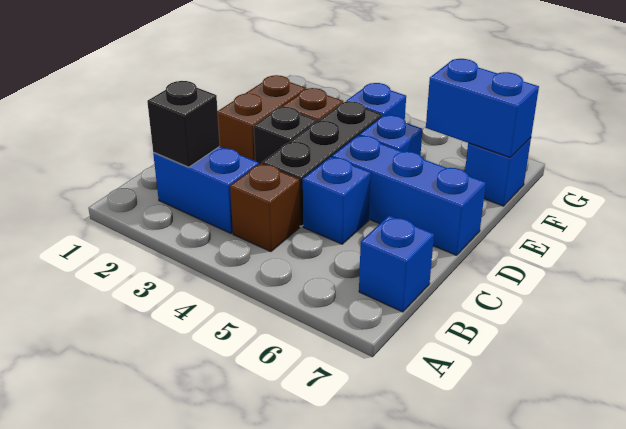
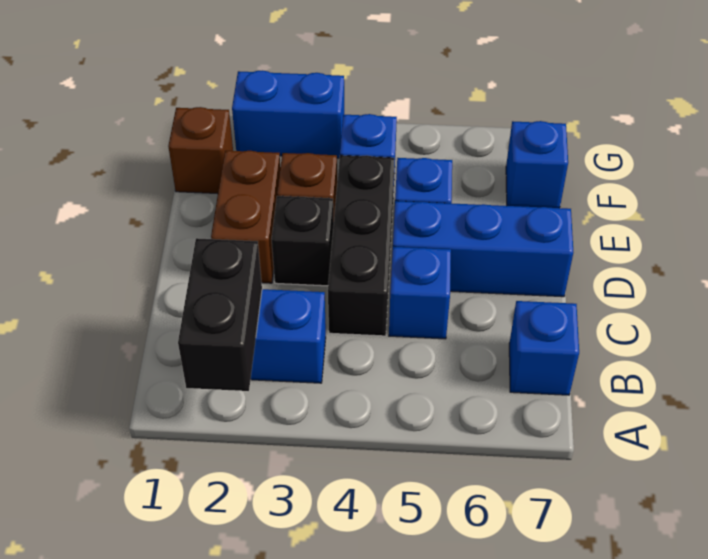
black brick B2 level 2 -> black brick A2:B2 level 2
brown brick B4 level 1 -> brown brick F1 level 1
blue brick F6:F7 level 2 -> blue brick G2:G3 level 1

